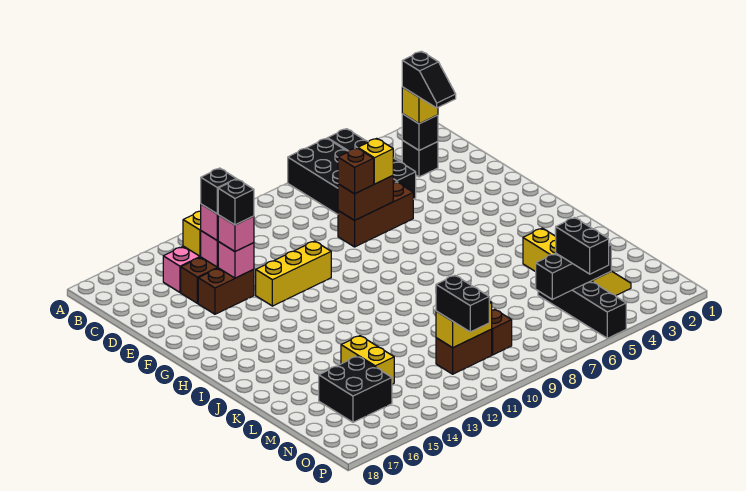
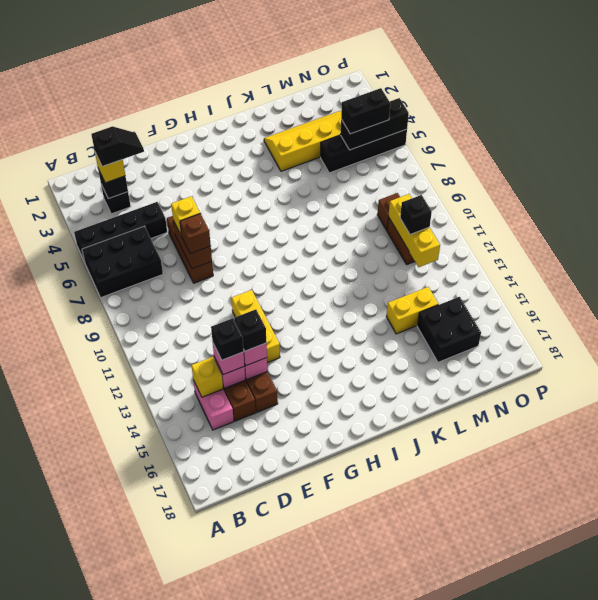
black brick N4:N6 level 2 -> black brick N5:P5 level 2
yellow brick N10:N11 level 2 -> yellow brick N10:N12 level 2
black brick N11:O11 level 3 -> black brick N11 level 3

